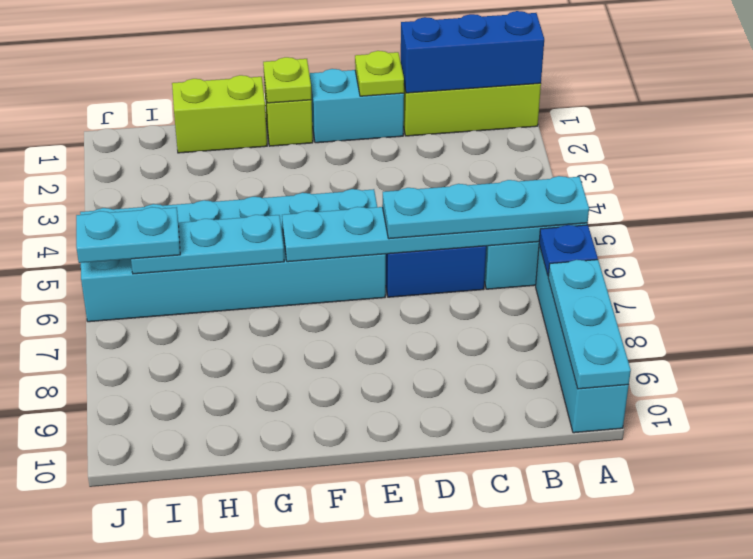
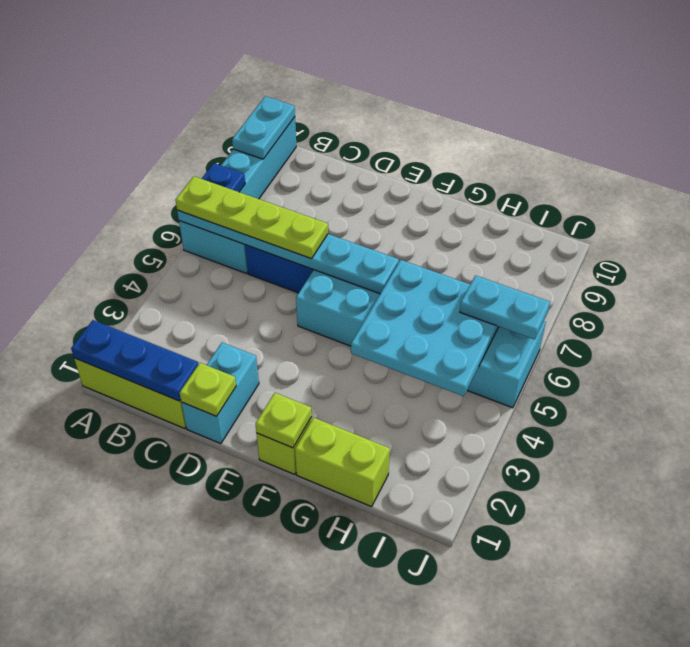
blue brick A1:C1 level 2 -> blue plate A1:C1 level 2
cyan plate A6:D6 level 3 -> lime plate A6:D6 level 3
cyan plate A8:A10 level 2 -> cyan plate A9:A10 level 2
cyan brick D1:E1 level 1 -> cyan brick D1:D2 level 1
cyan plate G6:I6 level 2 -> cyan plate G4:I6 level 2

